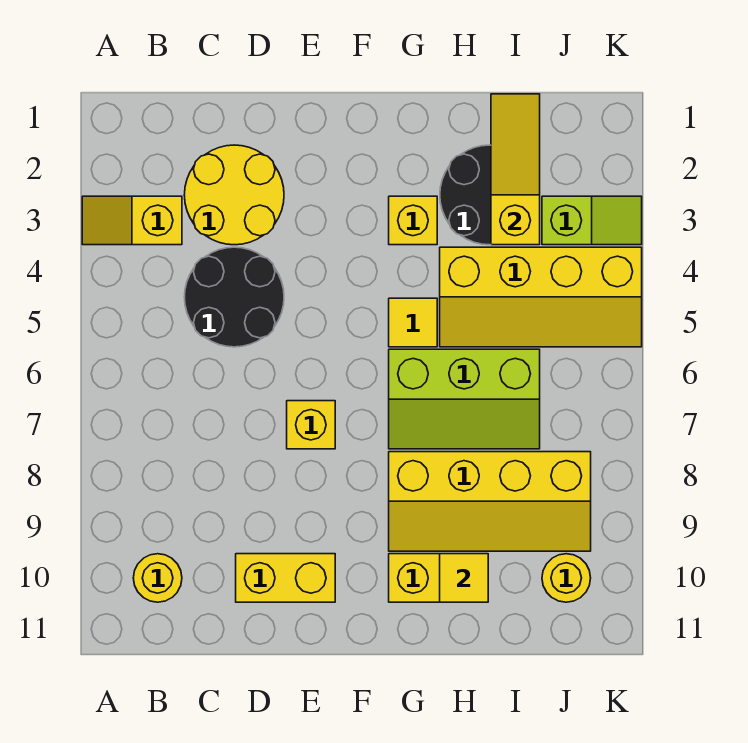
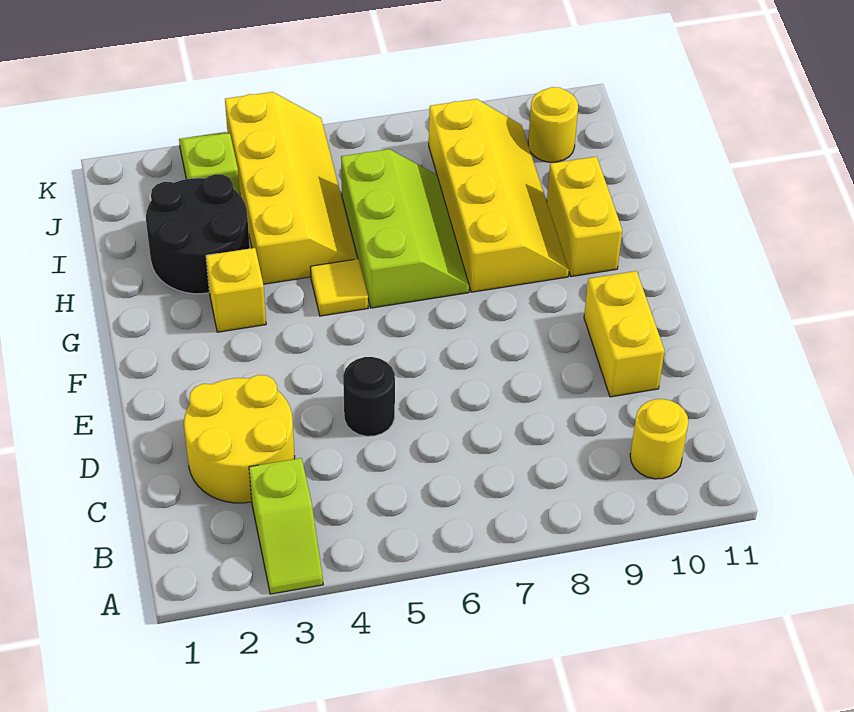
yellow slope A3:B3 level 1 top B -> lime slope A3:B3 level 1 top B
black round brick C4:D5 level 1 -> black round brick D5 level 1
yellow brick E7 level 1 -> none
yellow tile H10 level 2 -> none
yellow slope I1:I3 level 2 top 3 -> none

